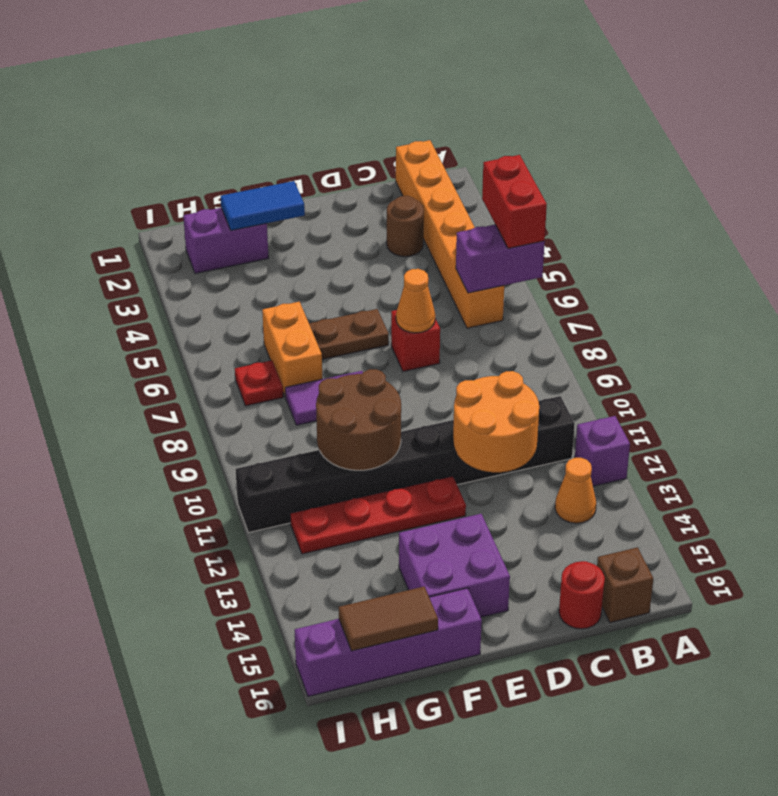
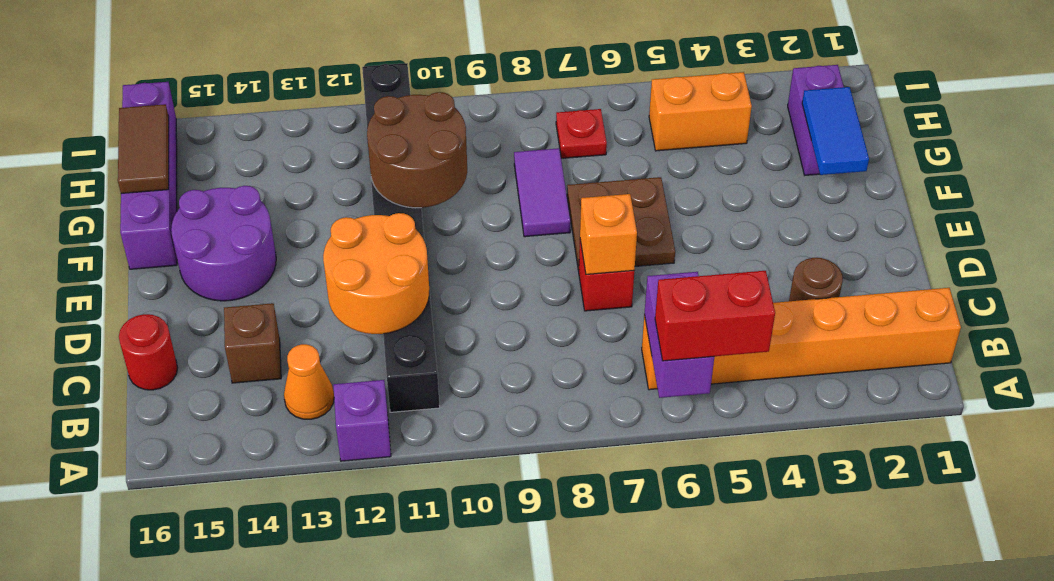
brown brick B16 level 1 -> brown brick C14 level 1
orange cone D7 level 2 -> orange brick D7 level 2
brown plate E6:F6 level 1 -> brown plate E6:F7 level 1
red plate E12:H12 level 1 -> none
purple brick E14:F15 level 1 -> purple round brick E14:F15 level 1
orange brick G6:G7 level 1 -> orange brick H4:H5 level 1

